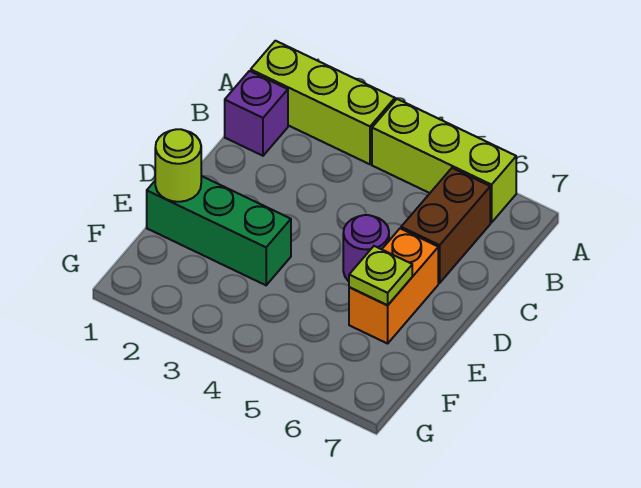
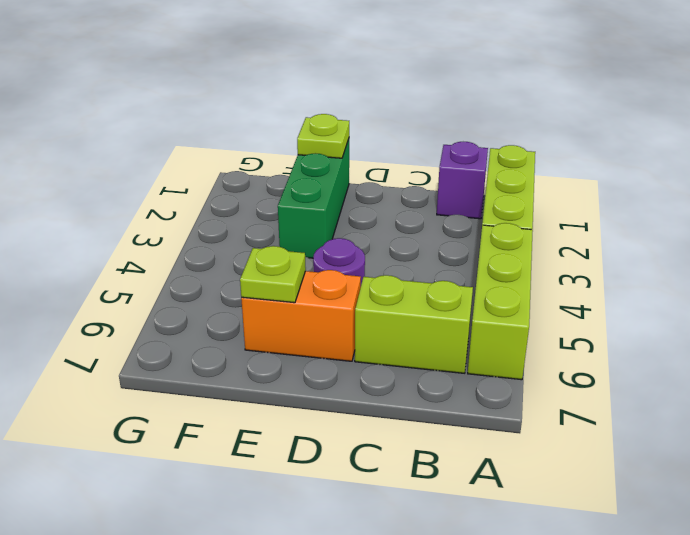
brown brick B6:C6 level 1 -> lime brick B6:C6 level 1
lime round brick E1 level 2 -> lime plate E1 level 2

